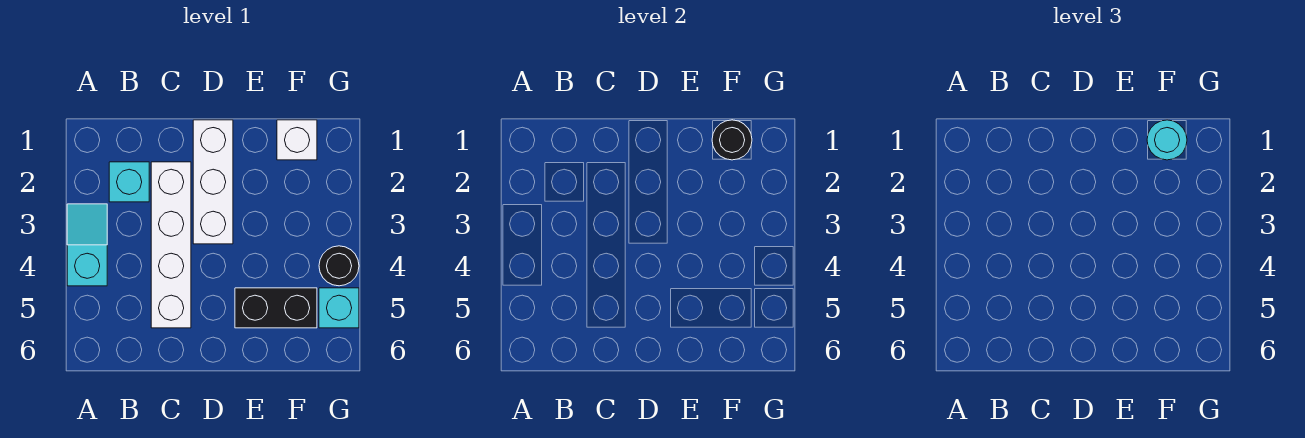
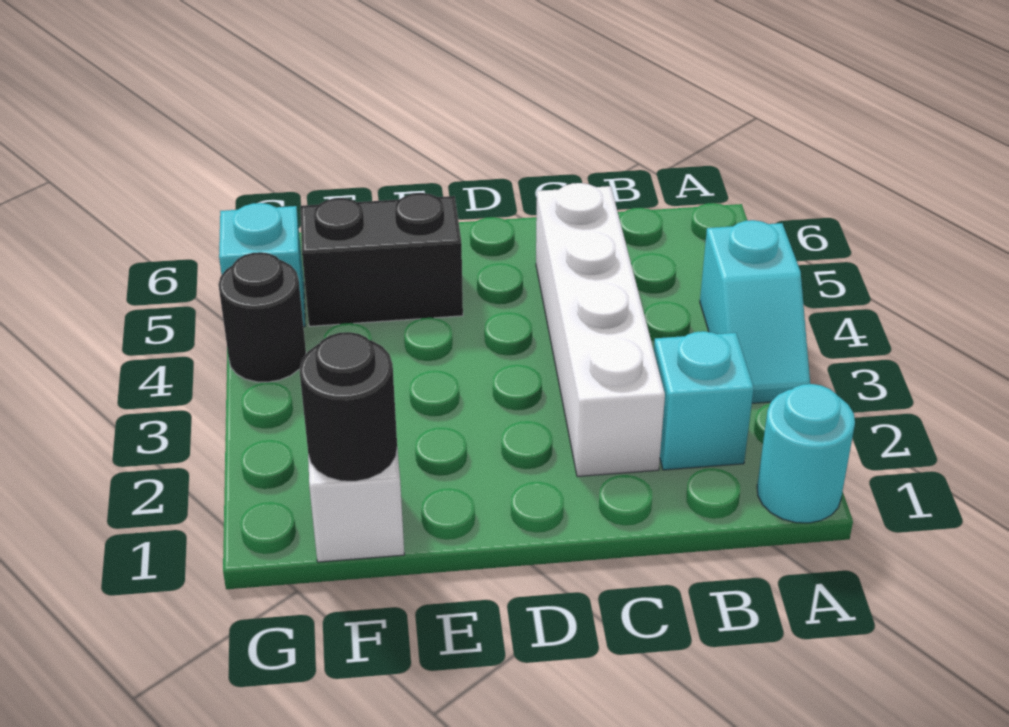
white brick D1:D3 level 1 -> none
cyan round brick F1 level 3 -> cyan round brick A1 level 1

